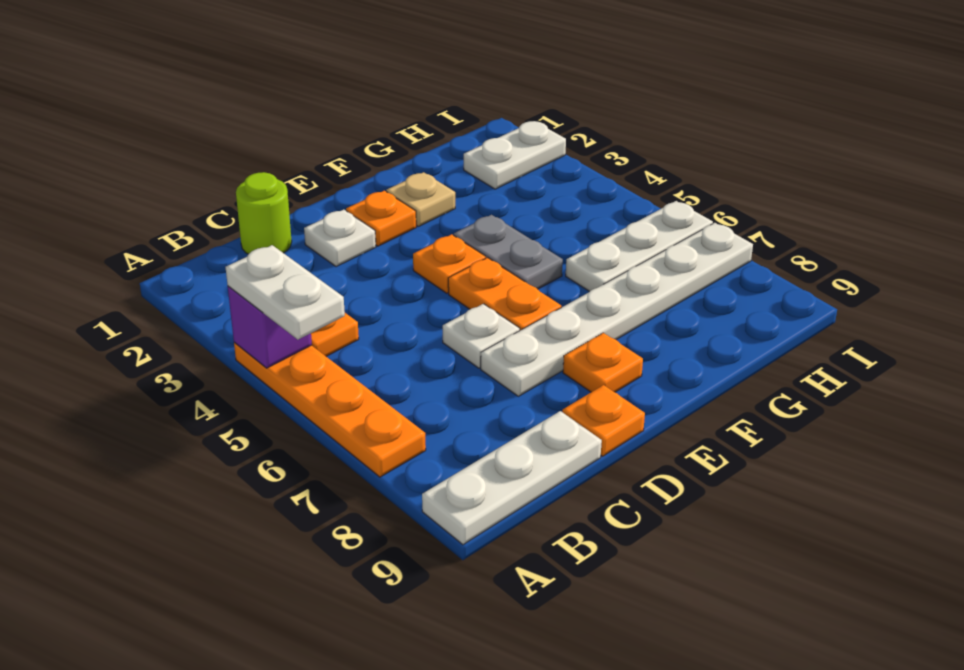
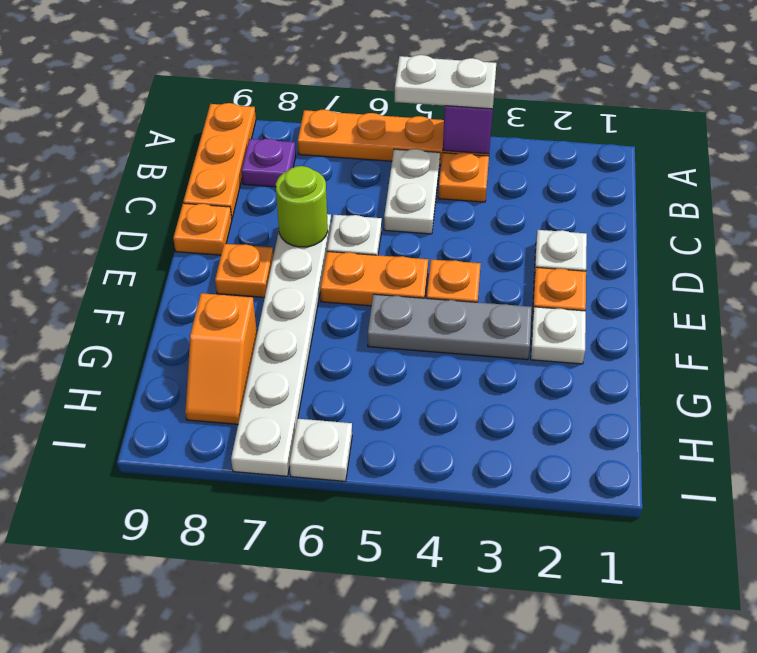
white plate A9:C9 level 1 -> orange plate A9:C9 level 1
none -> purple plate B8 level 1
lime round brick C1 level 1 -> lime round brick D7 level 2
tan plate F2 level 1 -> white plate F2 level 1
grey plate F4:F5 level 1 -> grey plate F3:F5 level 1
white plate G6:I6 level 1 -> white plate I6 level 1
none -> orange slope G8:H8 level 1 top G
white plate H2:I2 level 1 -> white plate B5:C5 level 1

